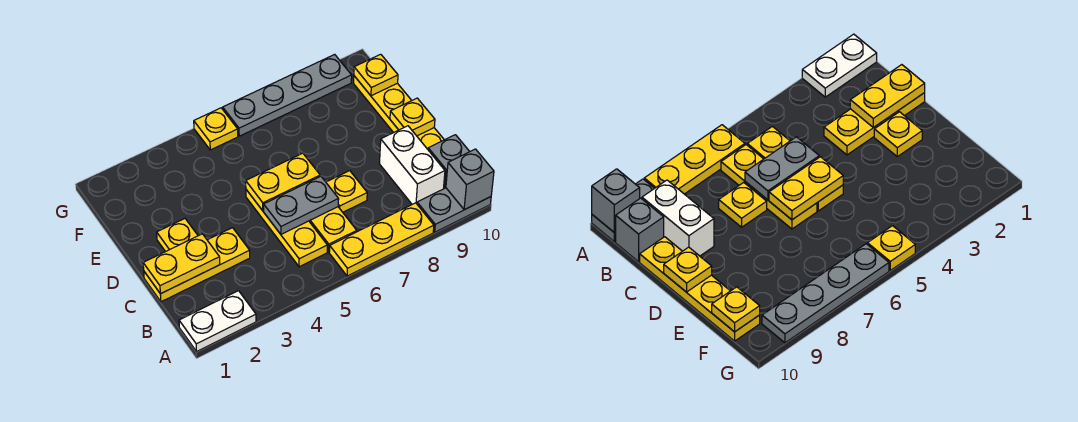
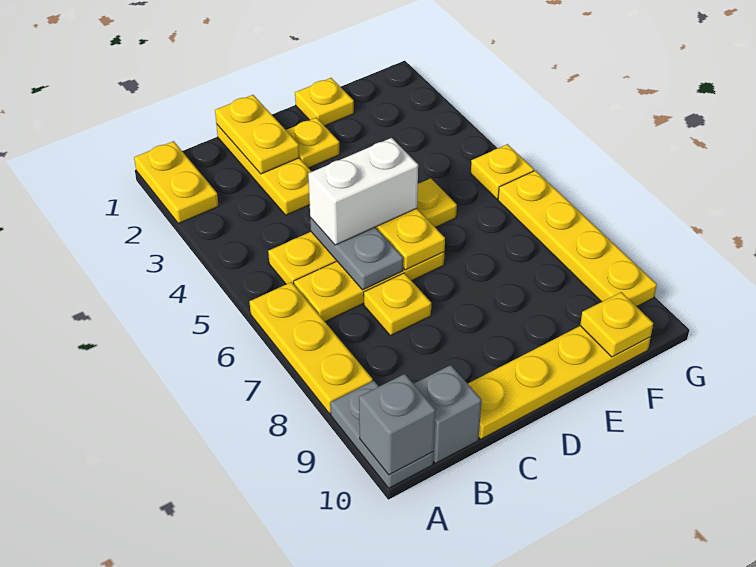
white plate A1:A2 level 1 -> yellow plate A1:A2 level 1
yellow plate B5:D5 level 1 -> yellow plate B5:E5 level 1
white brick B9:C9 level 1 -> white brick C5:D5 level 3
yellow plate D10 level 2 -> yellow plate E1 level 1
grey plate G6:G9 level 1 -> yellow plate G6:G9 level 1

